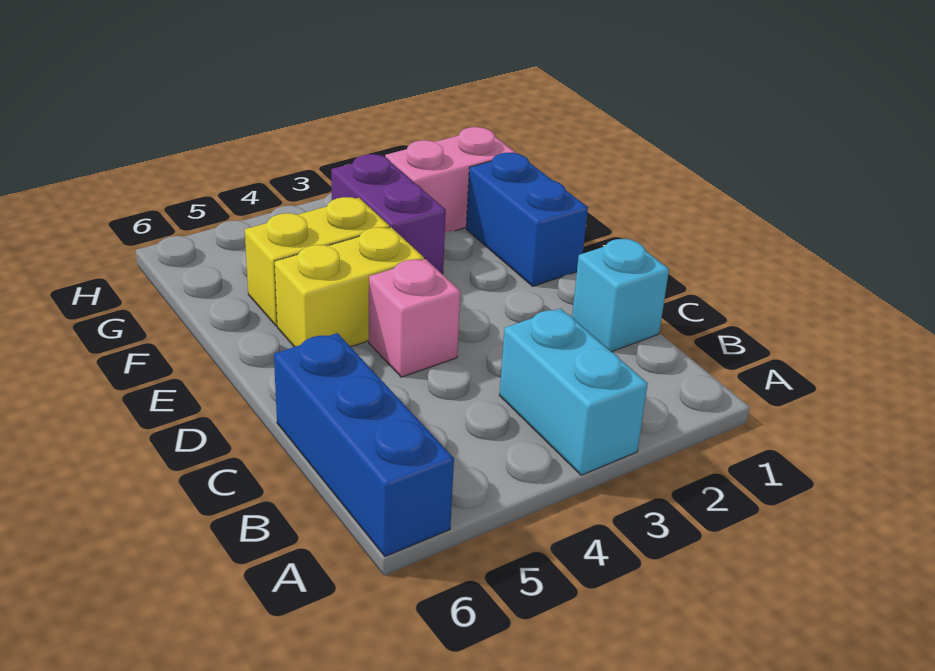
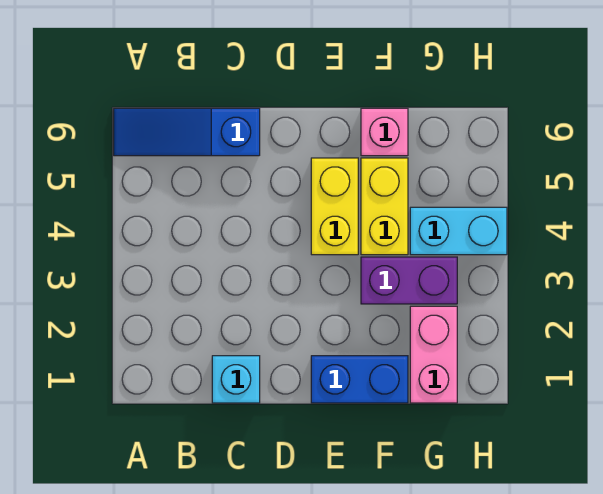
cyan brick A3:B3 level 1 -> cyan brick G4:H4 level 1
blue brick A6:C6 level 1 -> blue slope A6:C6 level 1 top C
pink brick D4 level 1 -> pink brick F6 level 1

